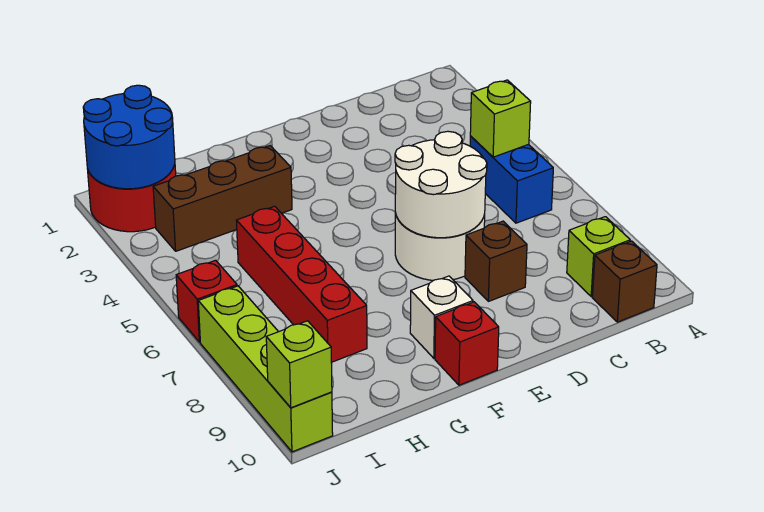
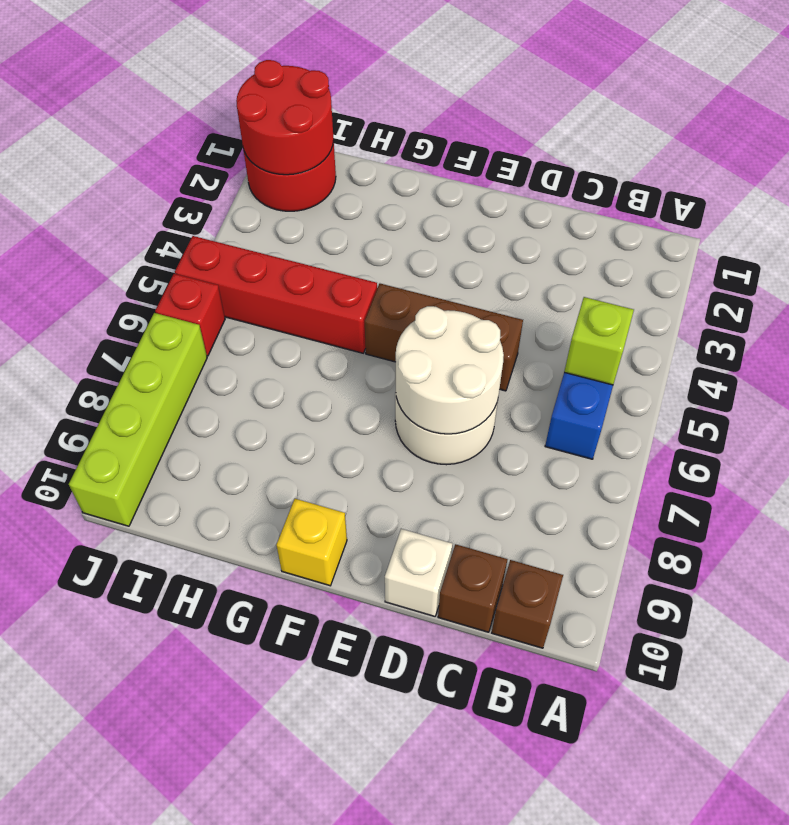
lime brick B9 level 1 -> none
brown brick D8 level 1 -> brown brick C10 level 1
white brick F9 level 1 -> white brick D10 level 1
red brick F10 level 1 -> yellow brick F10 level 1
brown brick G3:I3 level 1 -> brown brick D5:F5 level 1
red brick H5:H8 level 1 -> red brick G5:J5 level 1
blue round brick I1:J2 level 2 -> red round brick I1:J2 level 2
lime brick J10 level 2 -> none

